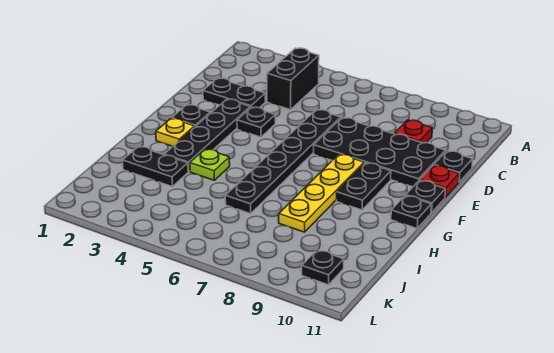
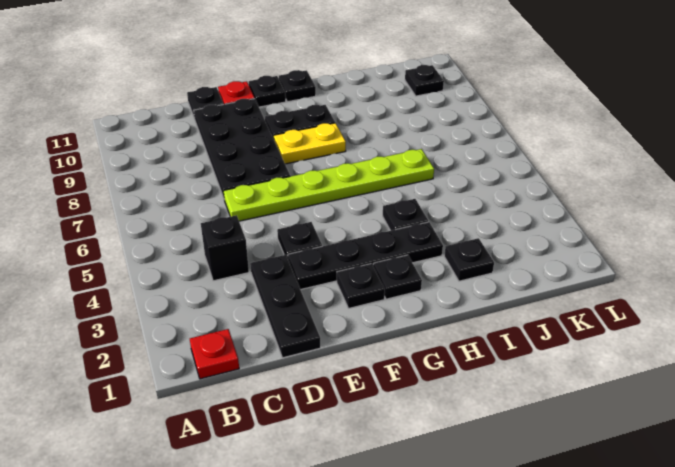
black brick B4:C4 level 1 -> black brick C4 level 1
red plate C9 level 1 -> red plate B1 level 1
black plate D2:D3 level 1 -> black plate D1:D3 level 1
black plate D6:I6 level 1 -> lime plate D6:I6 level 1
yellow plate F8:I8 level 1 -> yellow plate F8:G8 level 1
yellow plate G2 level 1 -> black plate G2 level 1
lime plate H4 level 1 -> black plate H4 level 1
black plate I2:I3 level 1 -> black plate I2 level 1

